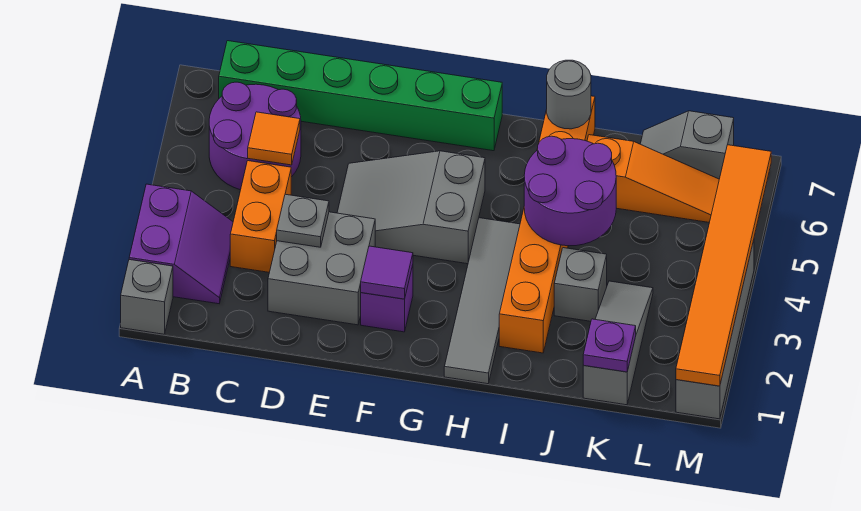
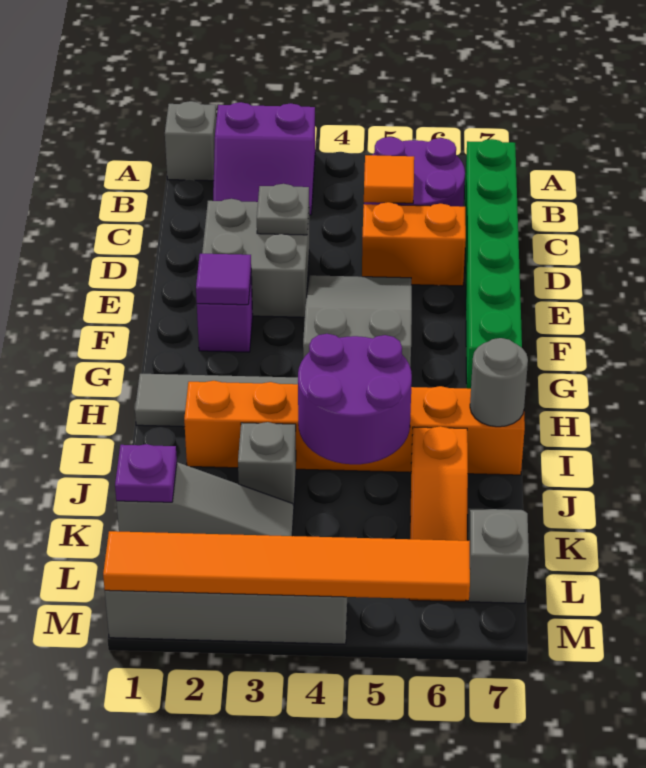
orange brick C3:C4 level 1 -> orange brick D5:D6 level 1

